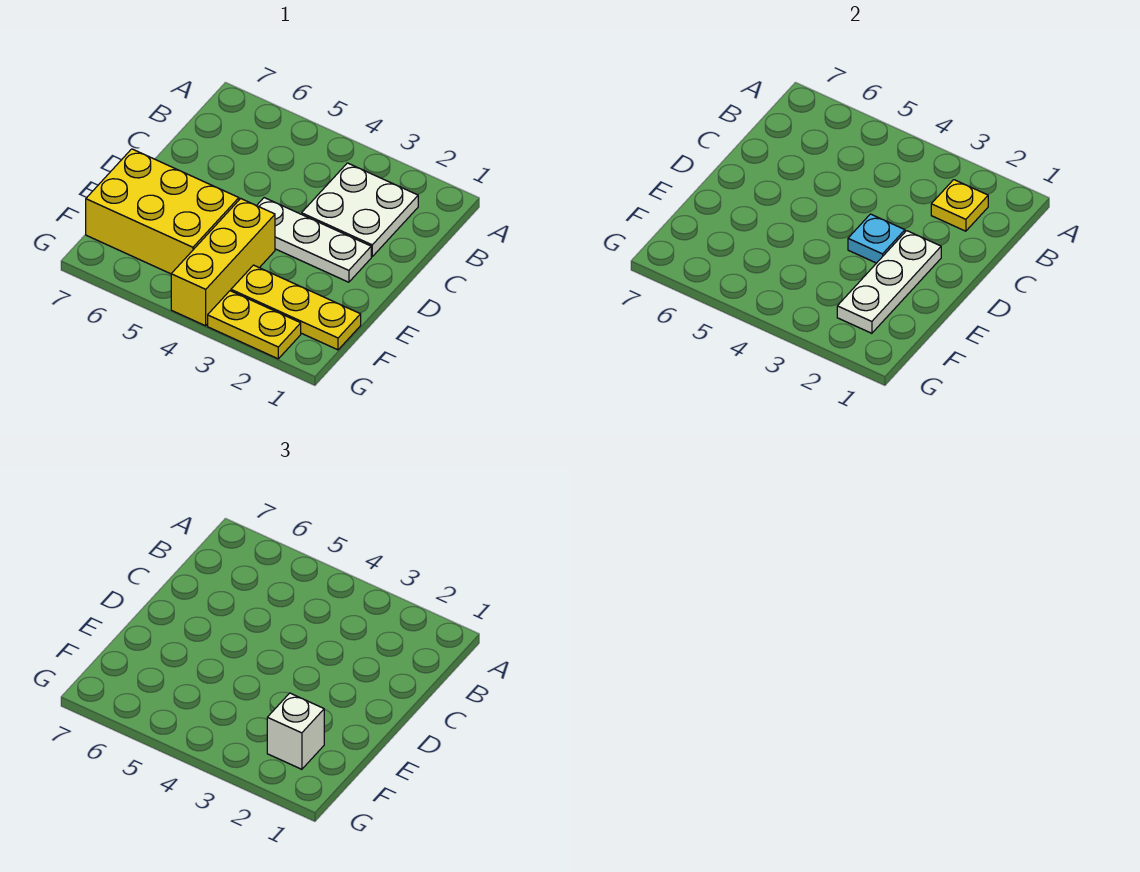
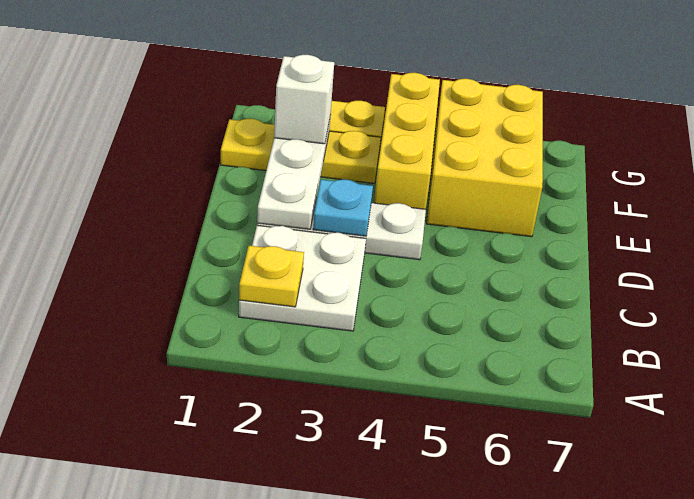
yellow brick E5:F7 level 1 -> yellow brick E5:G6 level 1

